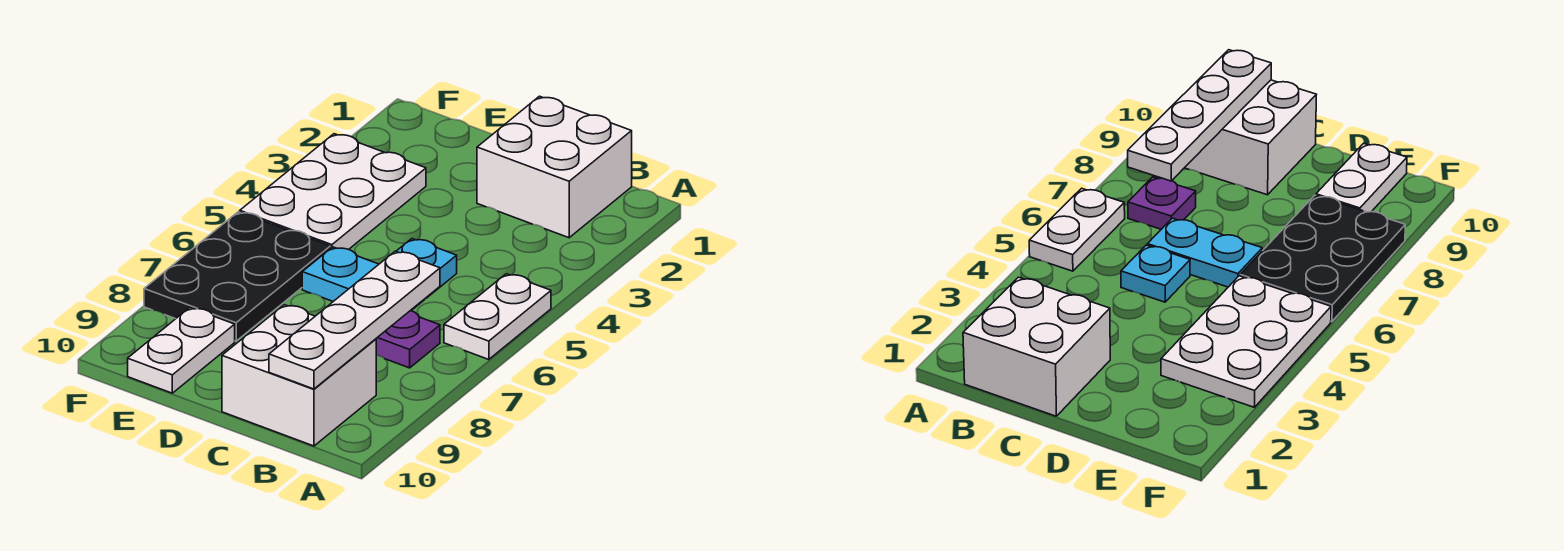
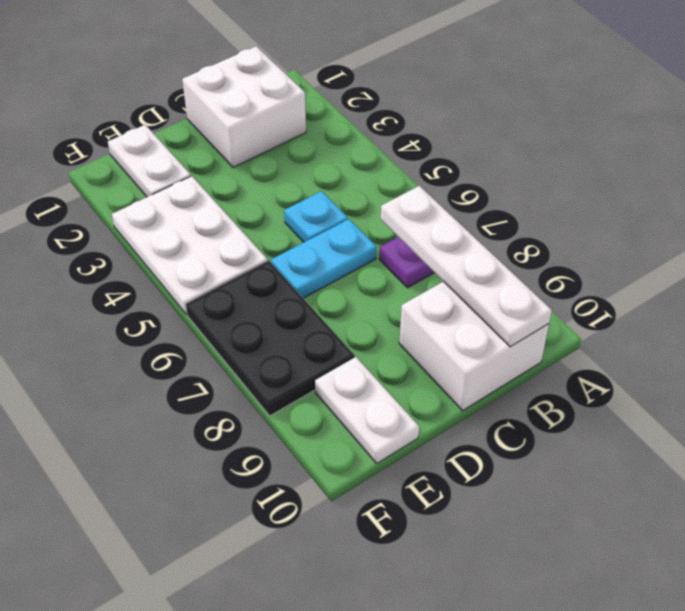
white plate A5:A6 level 1 -> white plate E1:E2 level 1

